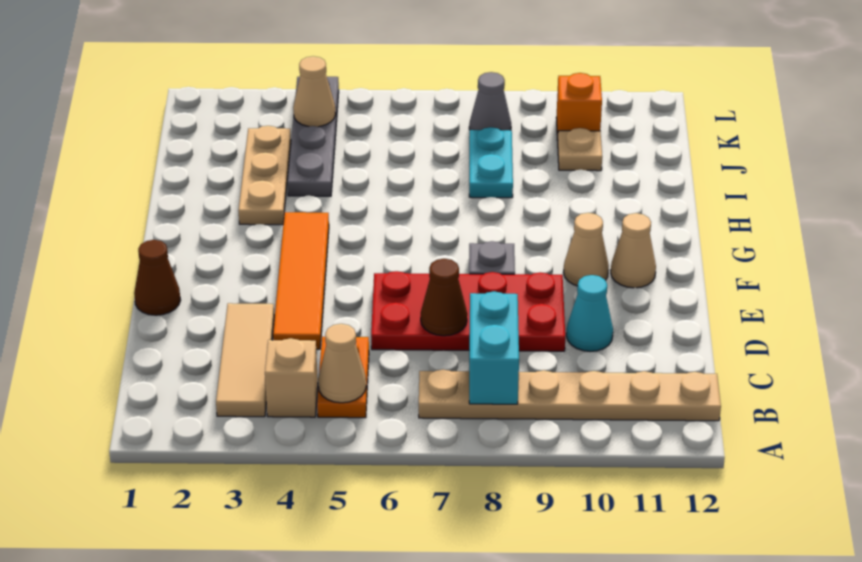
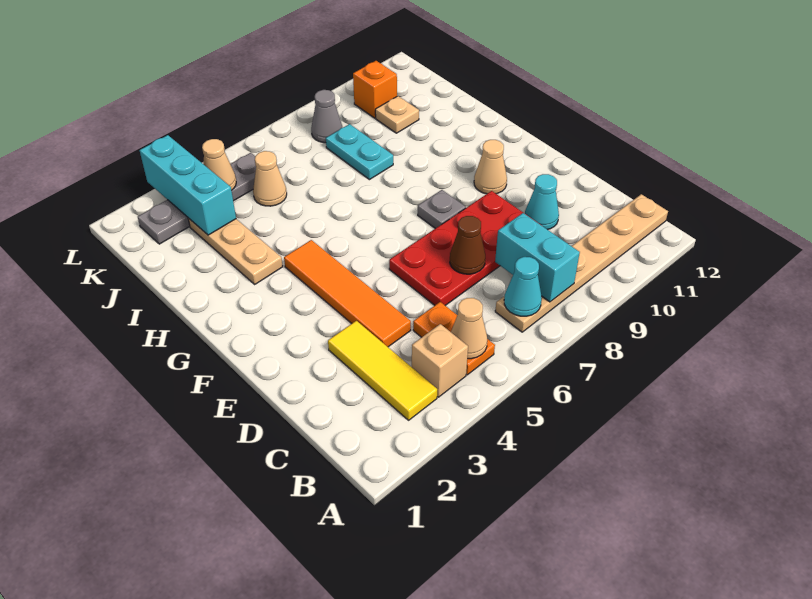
tan tile B3:D3 level 1 -> yellow tile B3:D3 level 1
none -> cyan cone B7 level 2
brown cone E1 level 1 -> none
tan cone F11 level 1 -> tan cone J5 level 1
grey plate I4:L4 level 1 -> grey plate K2:K5 level 1
none -> cyan brick J3:L3 level 2

